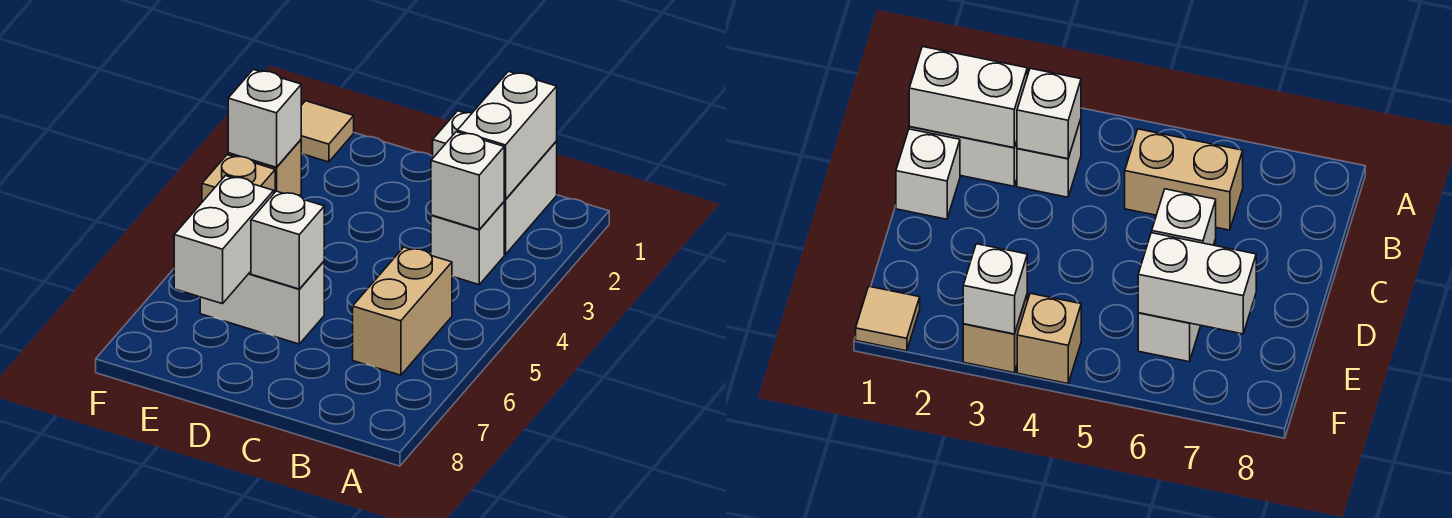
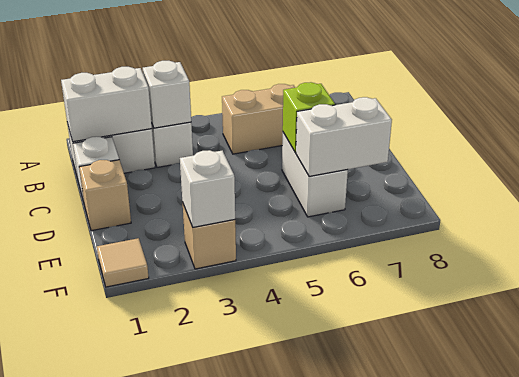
white brick D6 level 2 -> lime brick D6 level 2
tan brick F4 level 1 -> tan brick D1 level 1

